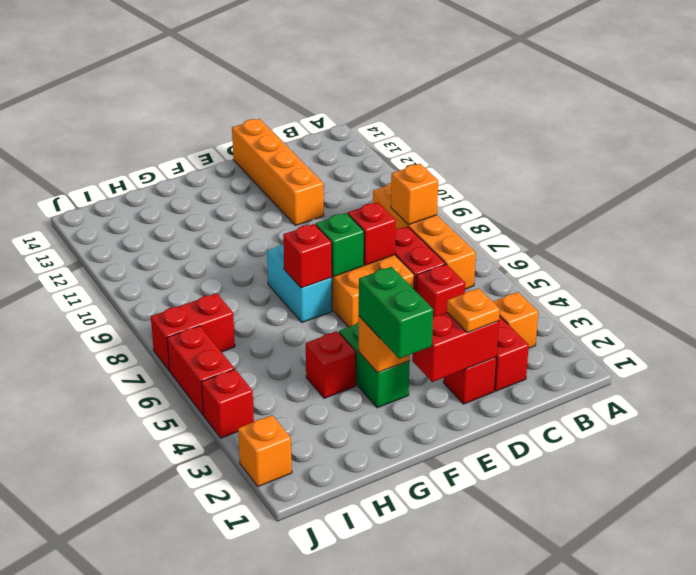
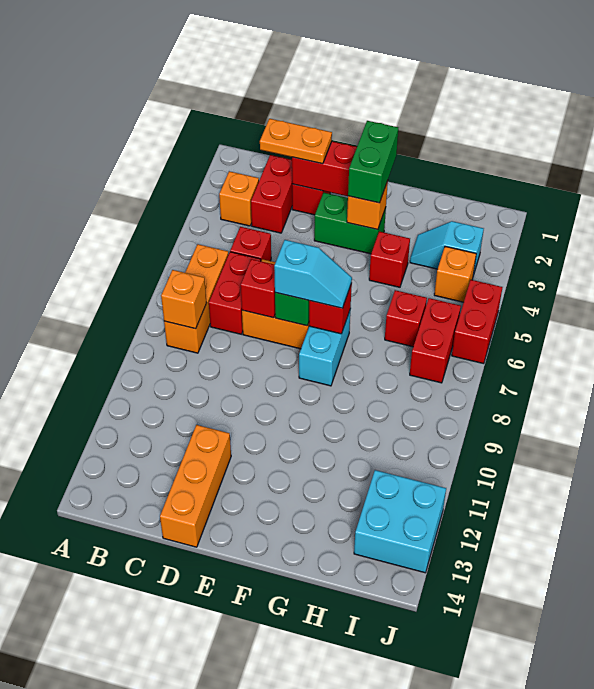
orange brick B6:B9 level 1 -> orange brick B6:B8 level 1
orange plate D2 level 3 -> orange plate C2:D2 level 3
orange brick D11:D14 level 1 -> orange brick D12:D14 level 1
none -> cyan slope E7:F7 level 3 top E
green brick F3:F4 level 1 -> green brick E3:F3 level 1
none -> cyan slope H3:I3 level 1 top I
red brick I7:J7 level 1 -> red brick I6:I7 level 1
none -> cyan brick I12:J13 level 1
orange brick J2 level 1 -> orange brick I4 level 1
red brick J4 level 1 -> red brick H6 level 1

